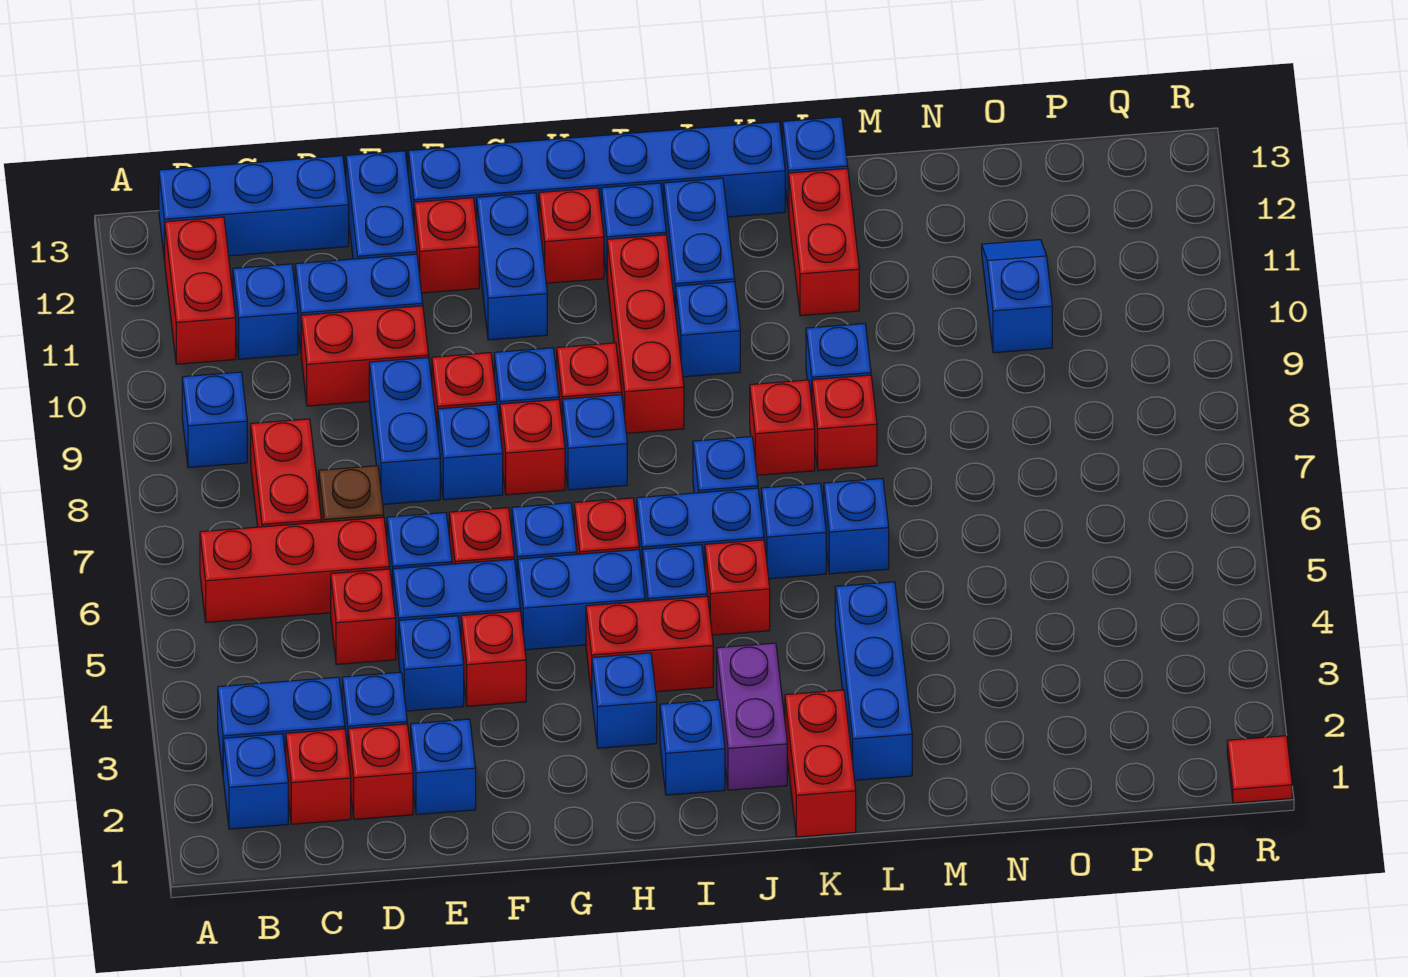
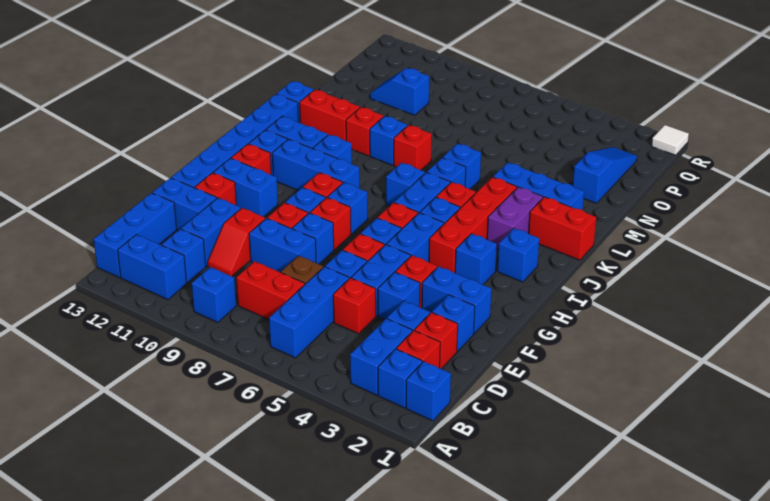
none -> blue brick B1 level 1
red brick B6:D6 level 1 -> blue brick B6:D6 level 1
red brick B11:B12 level 1 -> blue brick B11:B12 level 1
red brick D10:E10 level 1 -> red slope D10:E10 level 1 top E
none -> blue brick F2:F3 level 1
red brick H4:I4 level 1 -> red brick H4:K4 level 1
red brick I9:I11 level 1 -> blue brick I9:I11 level 1
purple brick J2:J3 level 1 -> purple brick J3:K3 level 1
red brick K8 level 1 -> red brick L10 level 1
none -> blue slope N2:P2 level 1 top N
red tile R1 level 1 -> white tile R1 level 1

